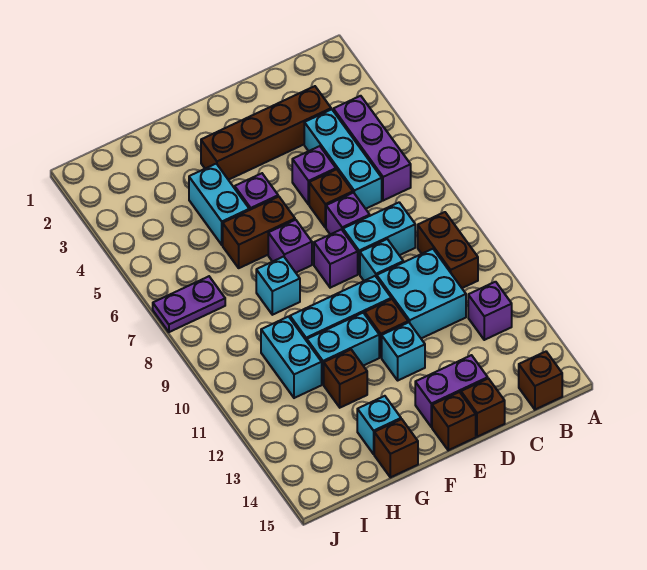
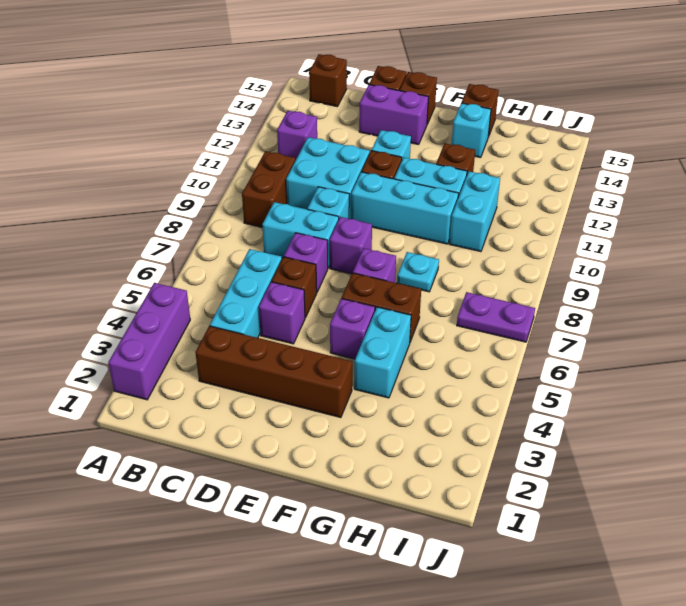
purple brick B4:B6 level 1 -> purple brick A2:A4 level 1
cyan brick G8 level 1 -> cyan plate G8 level 1

